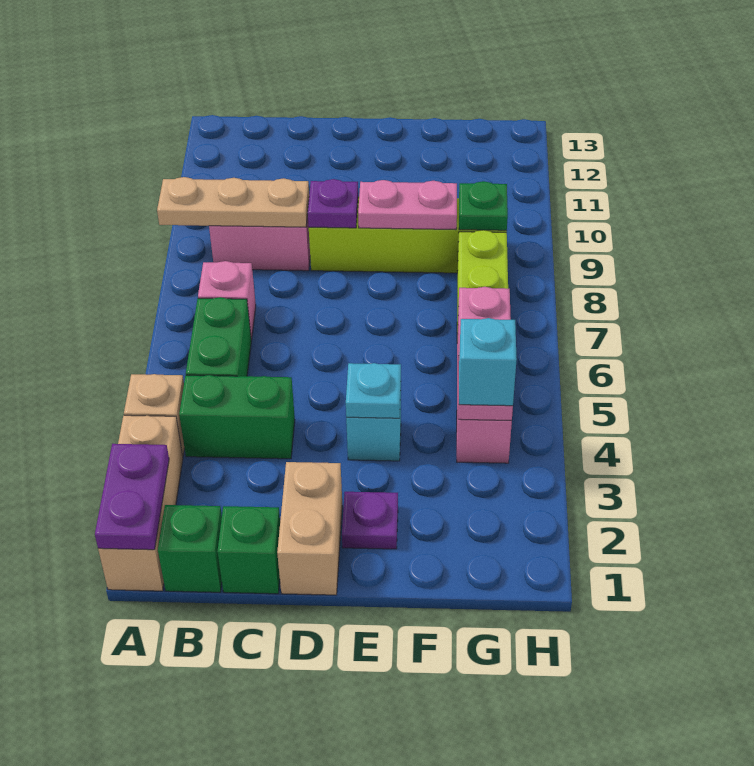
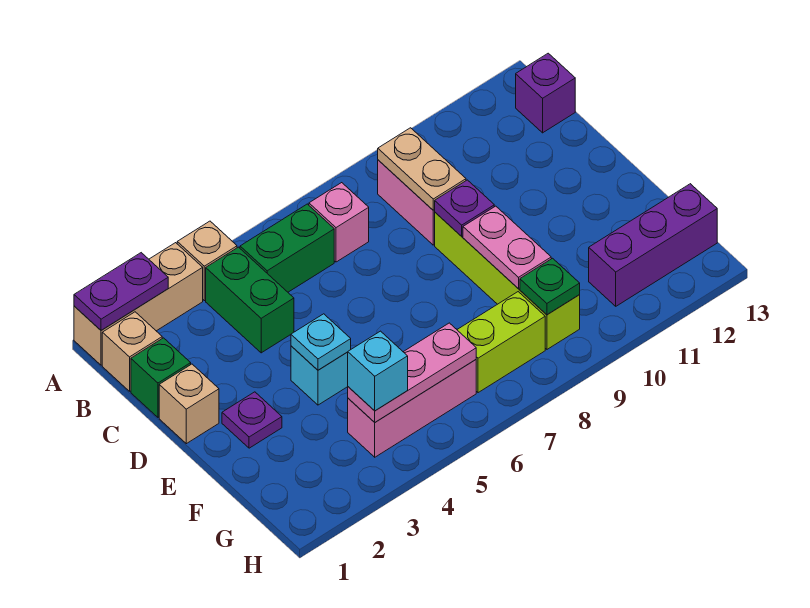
tan plate A9:C9 level 2 -> tan plate B9:C9 level 2
green brick B1 level 1 -> tan brick B1 level 1
none -> purple brick B13 level 1
tan brick D1:D2 level 1 -> tan brick D1 level 1
none -> purple brick G11:G13 level 1

